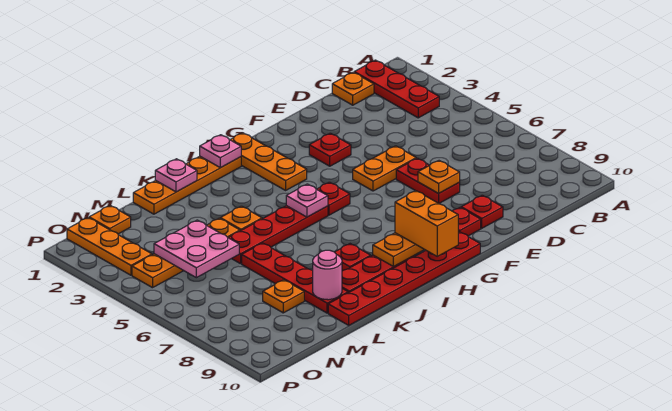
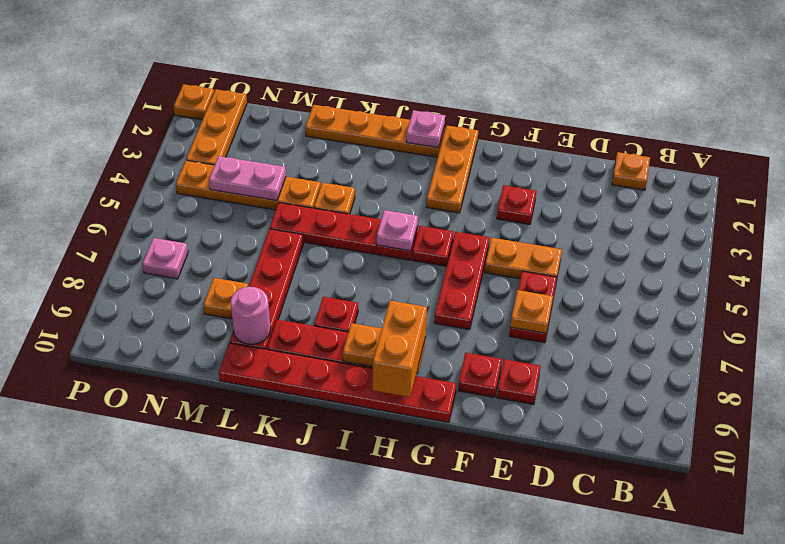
red plate B1:B3 level 1 -> red plate G5:G7 level 1
pink plate K1 level 2 -> pink plate O7 level 1
pink plate M4:N5 level 2 -> pink plate M4:N4 level 2
orange plate N1 level 1 -> orange plate P1 level 1

